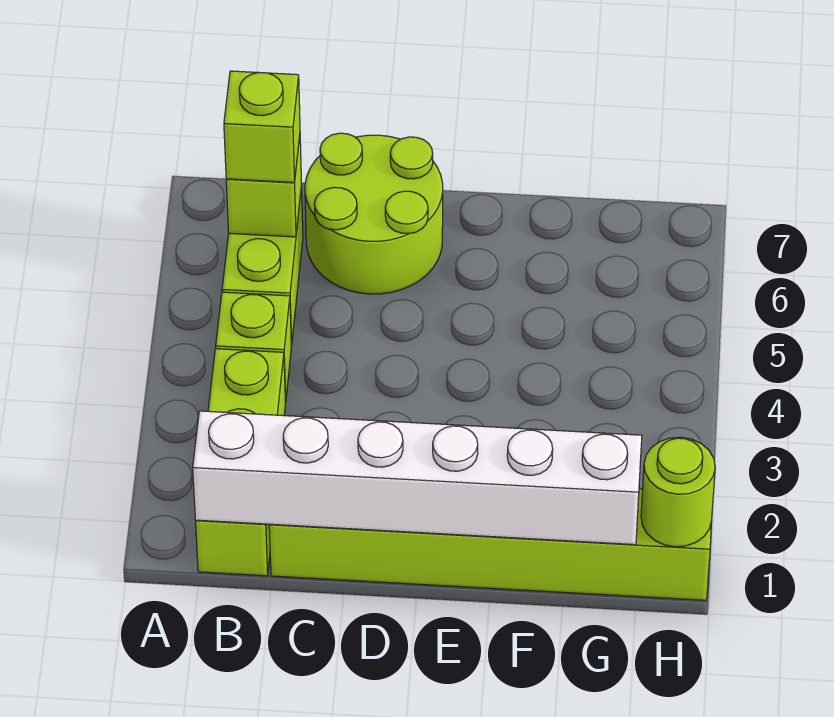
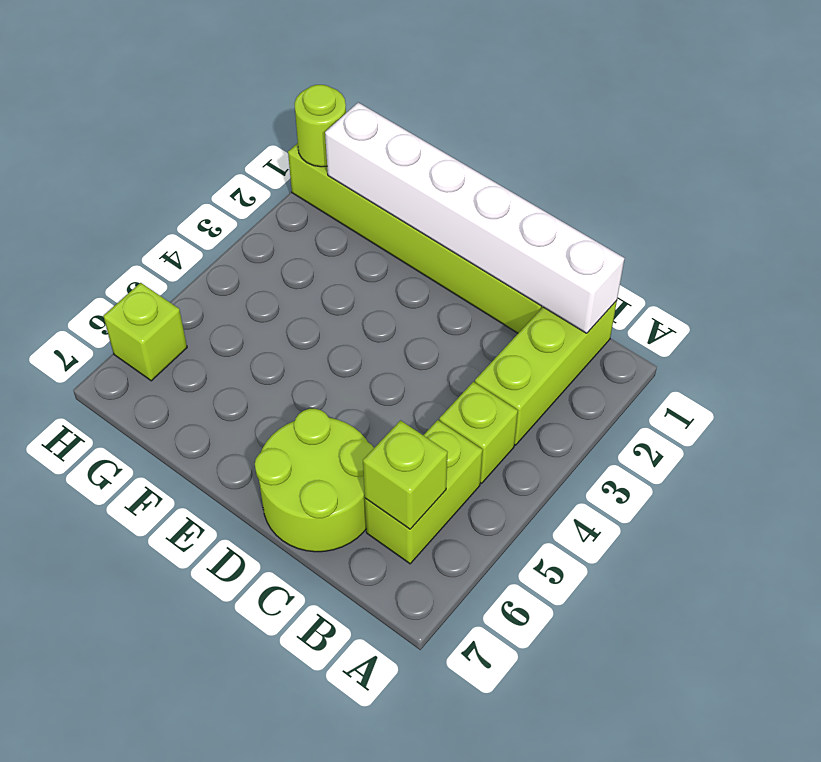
lime brick B6 level 3 -> lime brick H6 level 1

